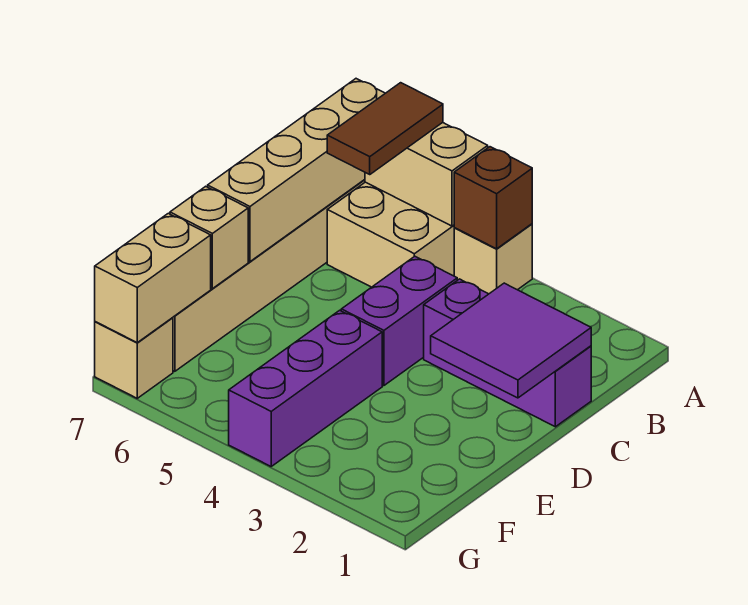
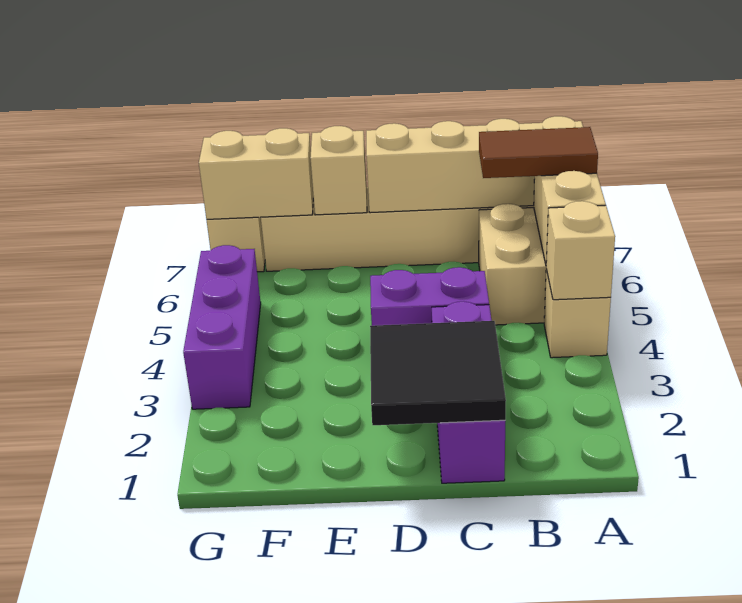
brown brick A4 level 2 -> tan brick A4 level 2
purple tile C1:D2 level 2 -> black tile C1:D2 level 2
purple brick E4:G4 level 1 -> purple brick G3:G5 level 1

